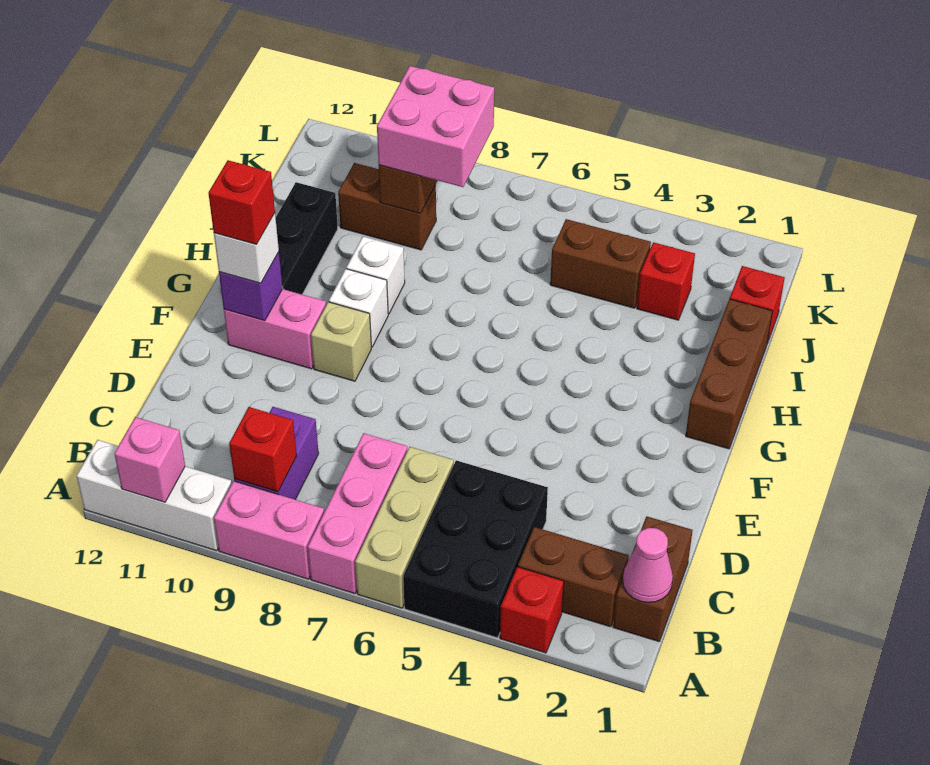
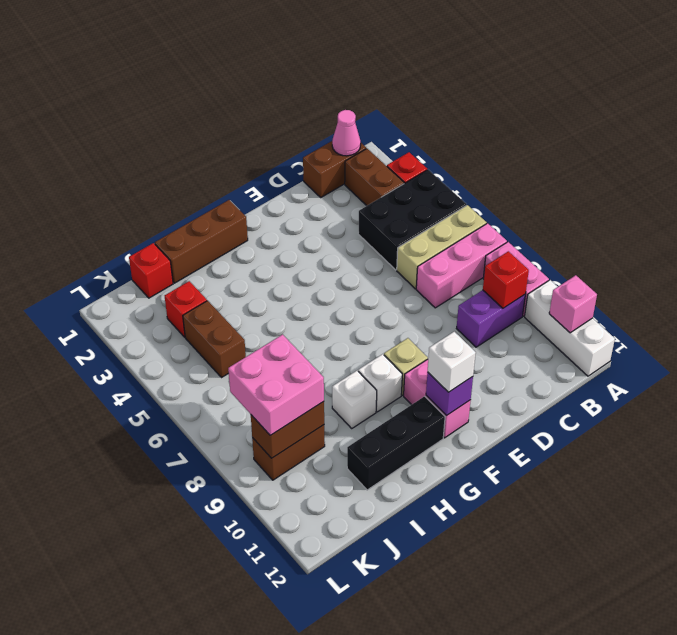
red brick F11 level 4 -> none
brown brick J9:J10 level 1 -> brown brick J9:K9 level 1

